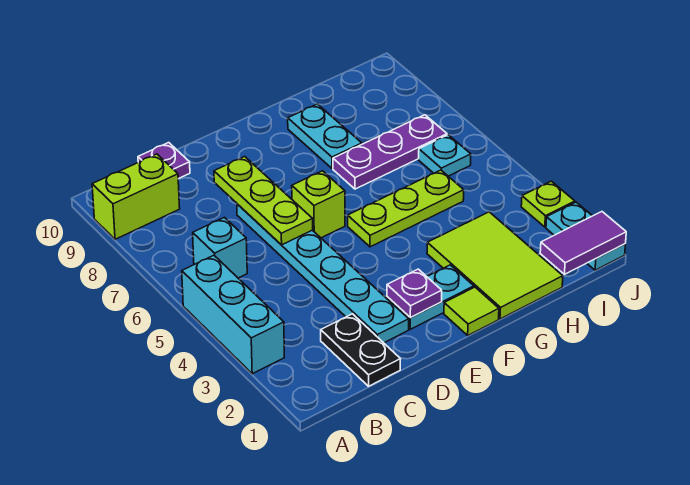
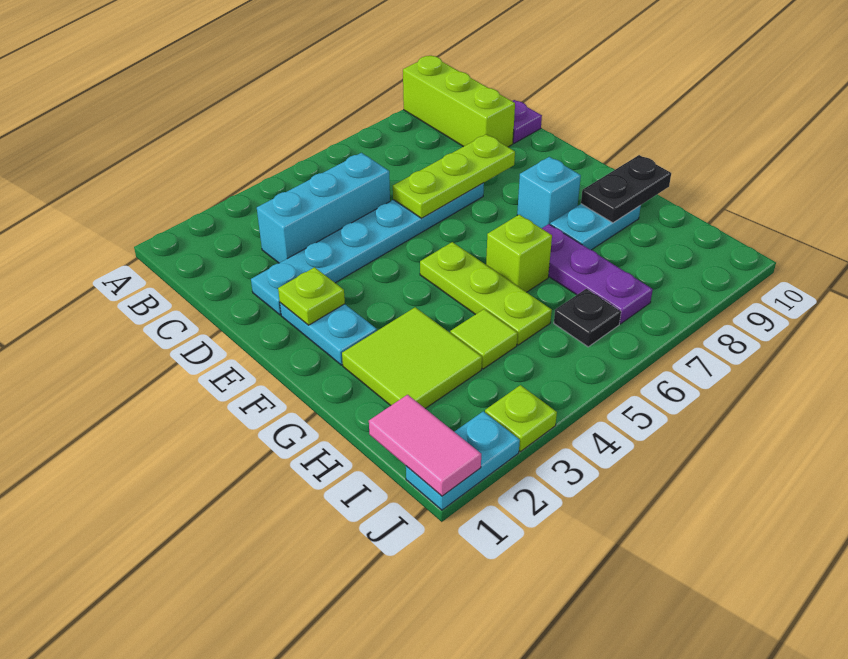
cyan brick A3:A5 level 1 -> cyan brick C3:C5 level 1
lime brick A9:B9 level 1 -> lime brick A9:C9 level 1
cyan brick B6 level 1 -> cyan brick F8 level 1
black plate C1:C2 level 1 -> black plate G9:G10 level 2
purple plate E2 level 2 -> lime plate E2 level 2
lime brick E6 level 1 -> lime brick G6 level 1
lime tile F1 level 1 -> lime tile H4 level 1
lime tile G1:H3 level 1 -> lime tile G2:H3 level 1
purple tile I1:J1 level 2 -> pink tile I1:J1 level 2
cyan plate I6 level 1 -> black plate I6 level 1

